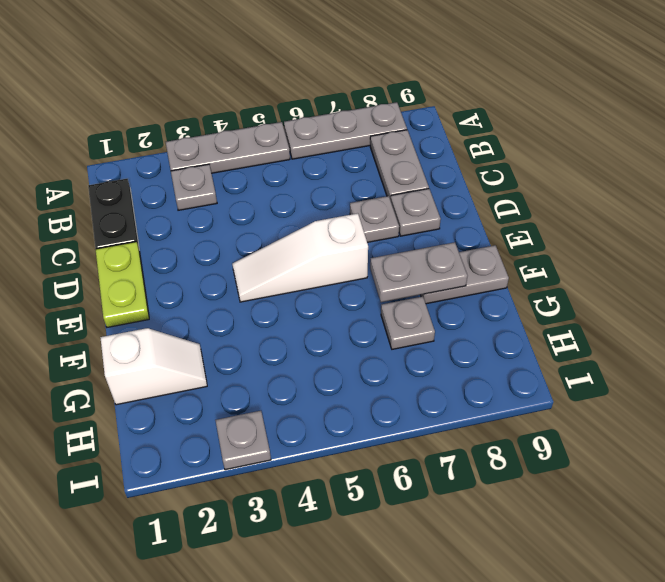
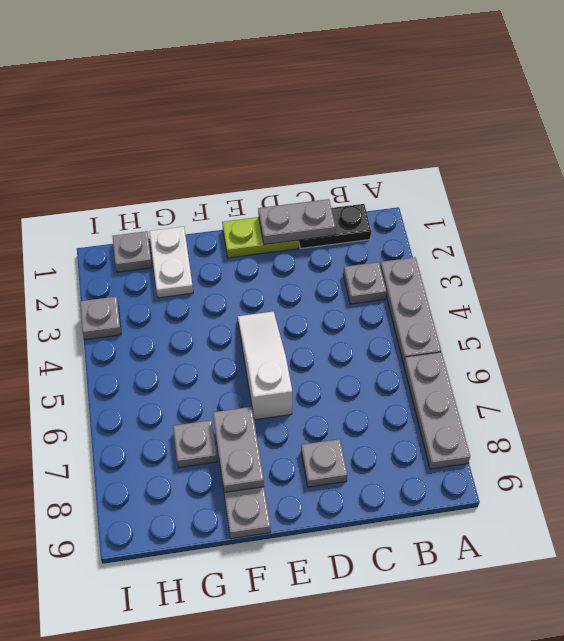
grey plate B8:C8 level 1 -> grey plate C1:D1 level 2
grey plate D7 level 1 -> grey plate H1 level 1
white slope G1:G2 level 1 top 1 -> white plate G1:G2 level 1

